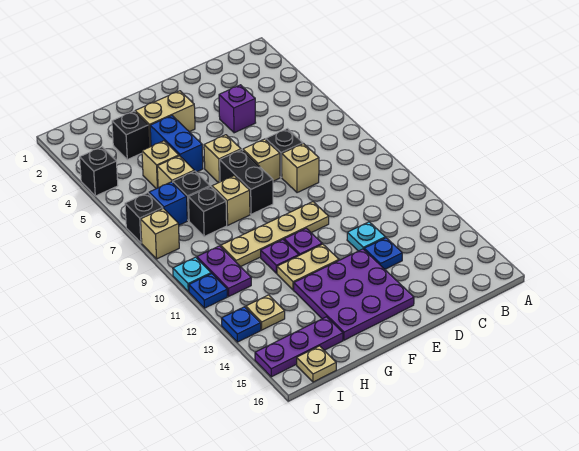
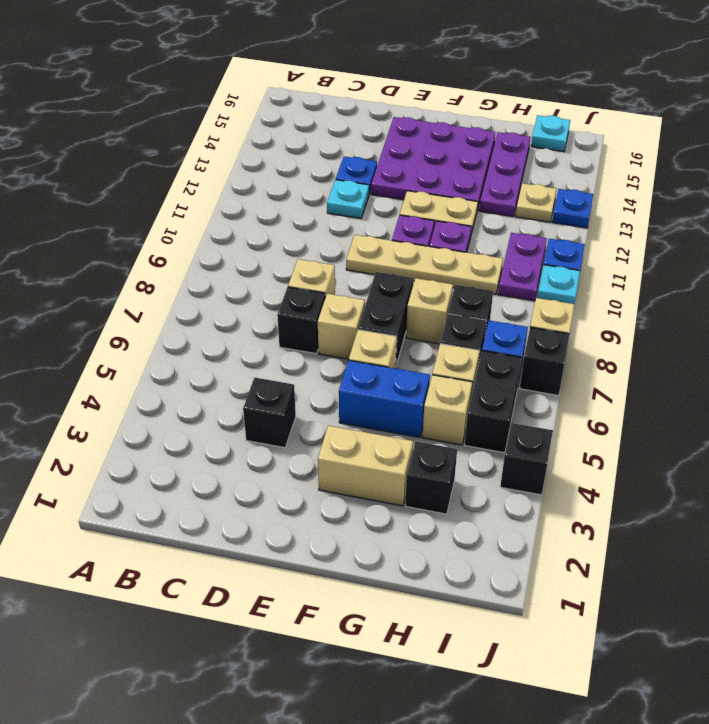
purple brick D4 level 1 -> black brick D4 level 1
blue brick G4:G5 level 1 -> blue brick F5:G5 level 1
purple plate H15:J15 level 1 -> purple plate H13:H15 level 1
none -> black brick I5:I6 level 1
tan plate I16 level 1 -> cyan plate I16 level 1

